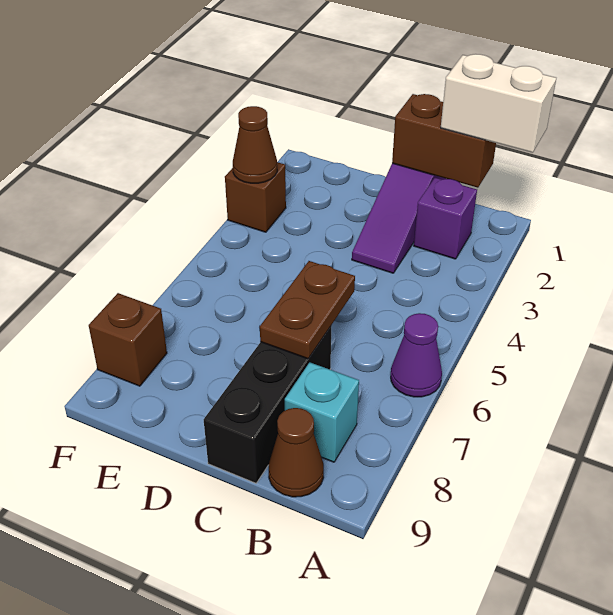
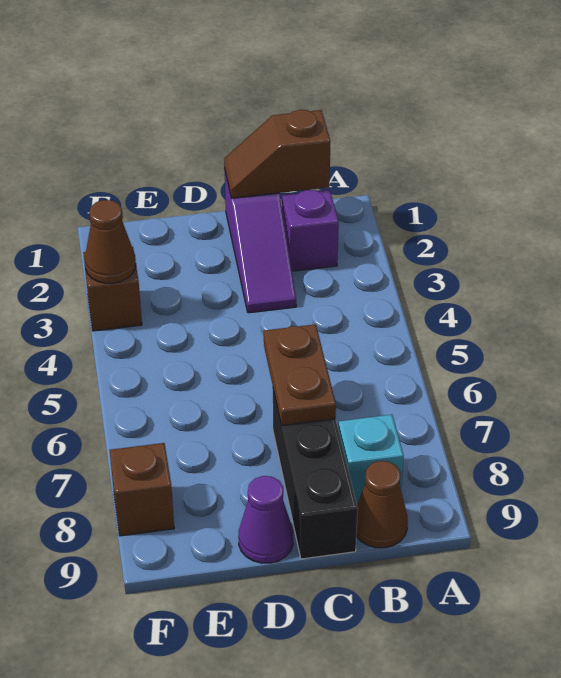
white brick A1:B1 level 3 -> none
purple cone A6 level 1 -> purple cone D9 level 1
brown brick B1:C1 level 2 -> brown slope B1:C1 level 2 top B

